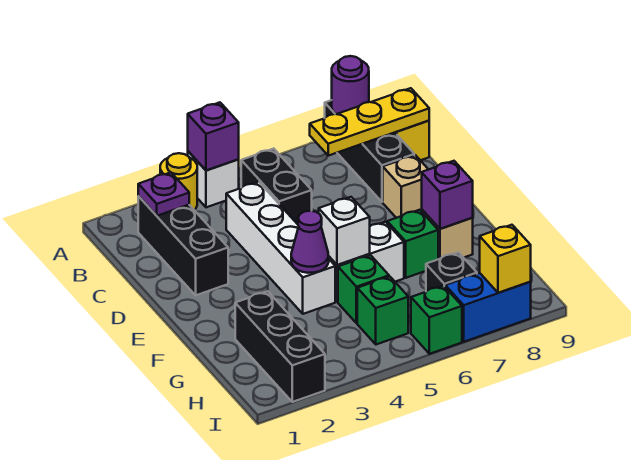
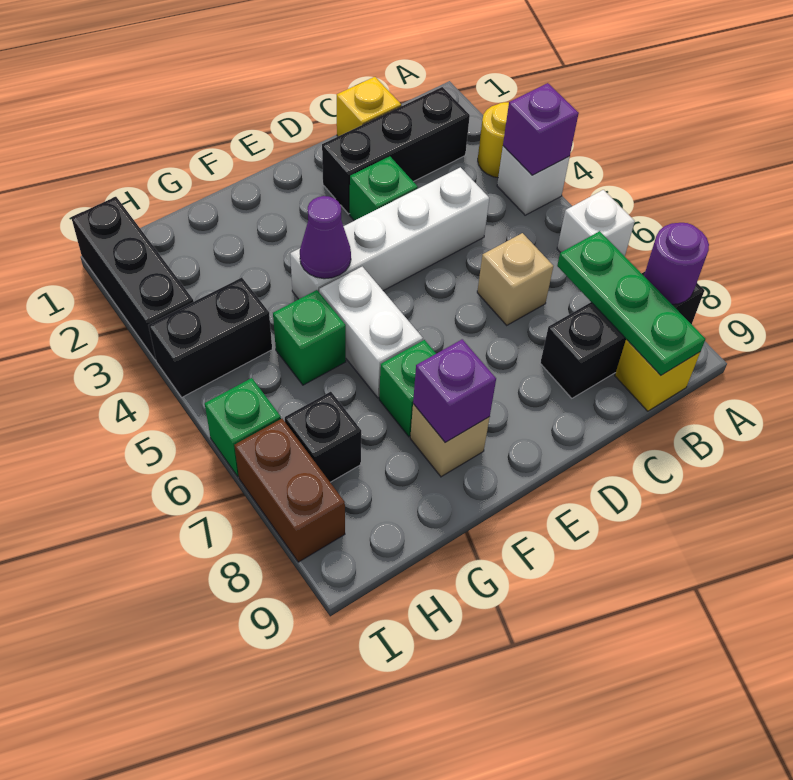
purple plate B2 level 2 -> none
black brick B5:C5 level 1 -> black brick H4:I4 level 1
yellow plate B7:B9 level 2 -> green plate B7:B9 level 2
tan brick D8 level 1 -> tan brick C6 level 1
white brick F5 level 2 -> white brick A6 level 1
black brick G2:I2 level 1 -> black brick I1:I3 level 1
green brick H5 level 1 -> green brick D3 level 1
blue brick I7:I8 level 1 -> brown brick I7:I8 level 1
yellow brick I8 level 2 -> yellow brick C1 level 1

